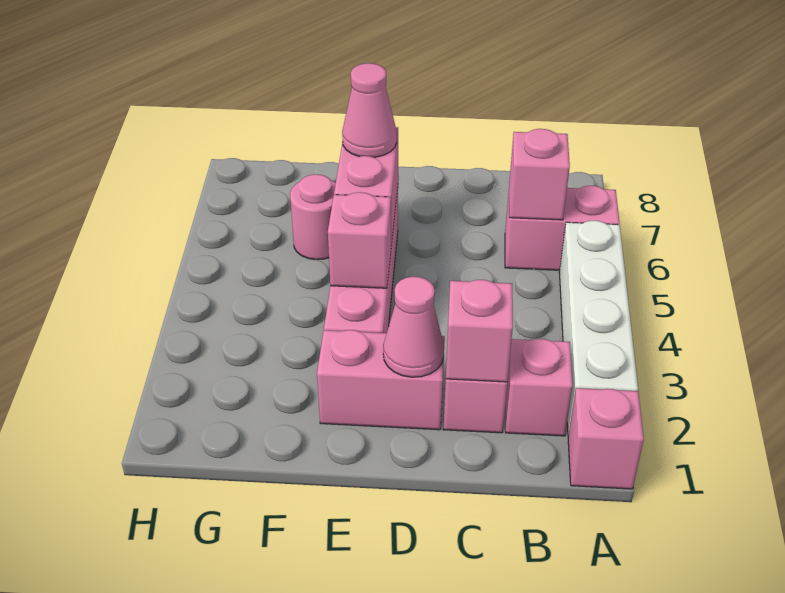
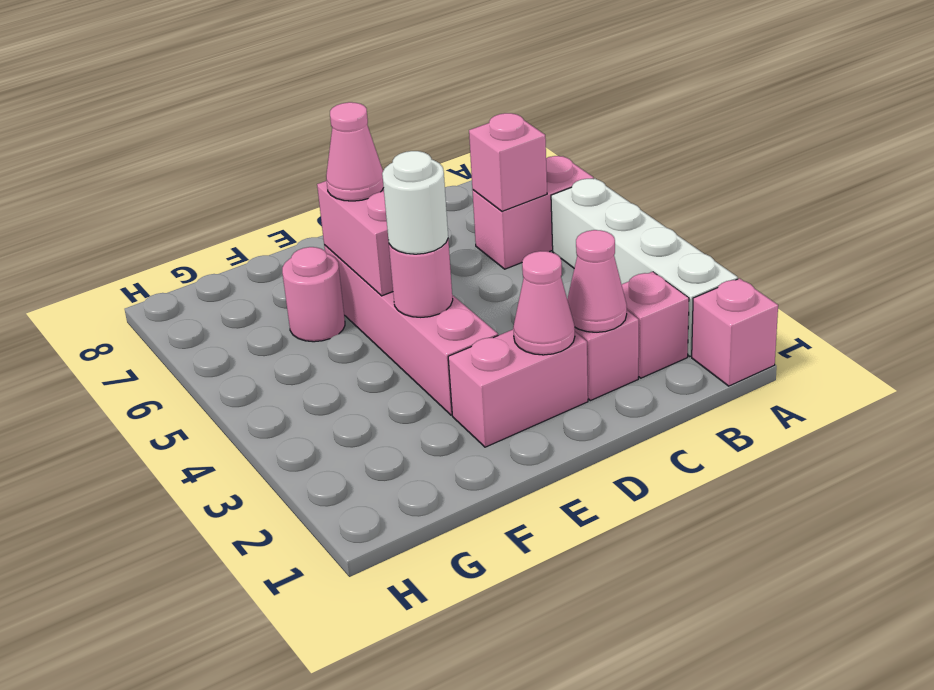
pink brick C2 level 2 -> pink cone C2 level 2
pink brick E4 level 2 -> pink round brick E4 level 2
none -> white round brick E4 level 3

